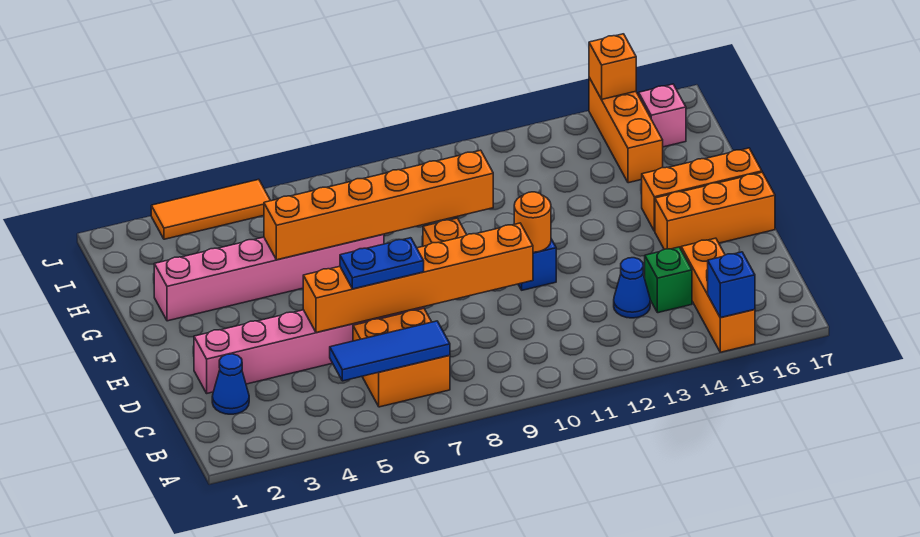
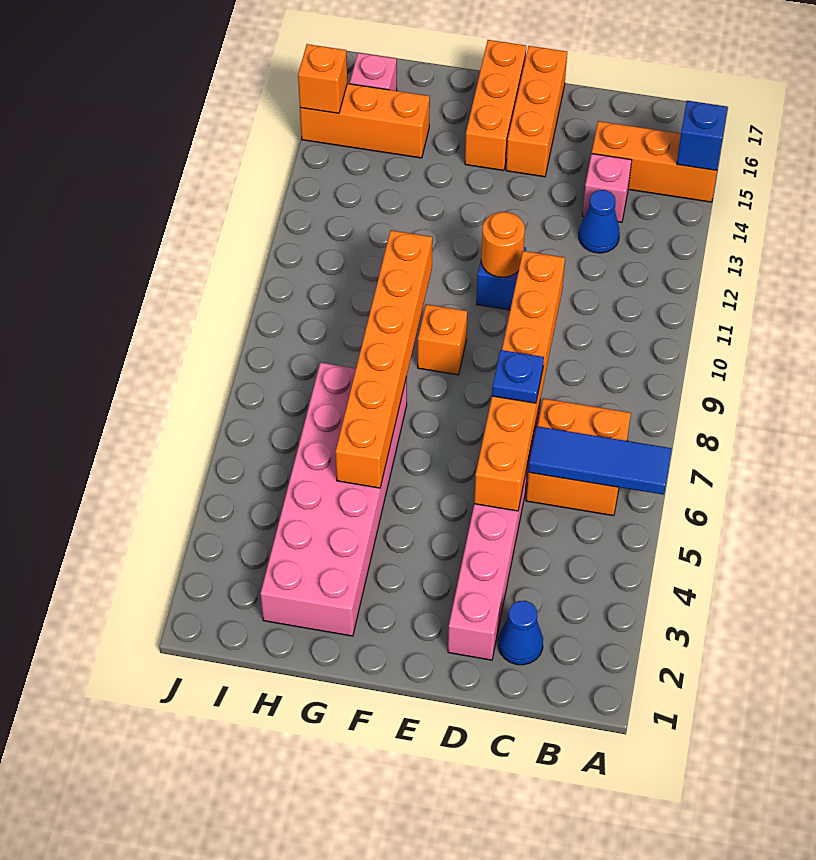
blue tile B5:B7 level 2 -> blue tile A6:C6 level 2
green brick C14 level 1 -> pink brick C14 level 1
blue plate D6:D7 level 3 -> blue plate D7 level 3
pink brick G2:G7 level 1 -> pink brick G2:H7 level 1
orange tile J3:J5 level 1 -> none

